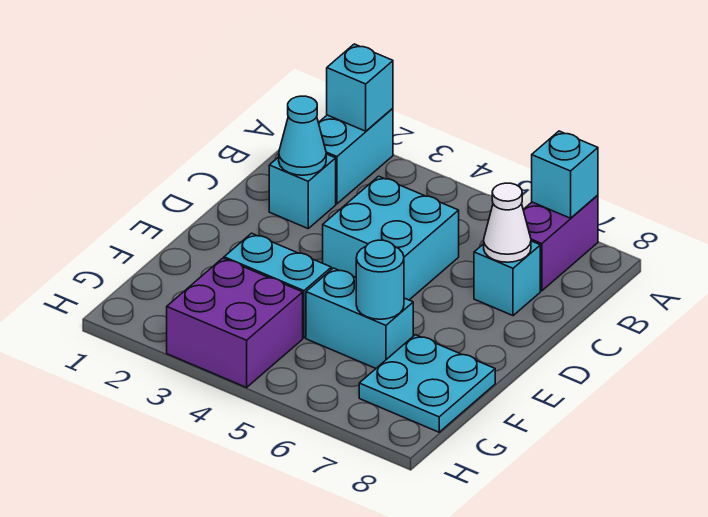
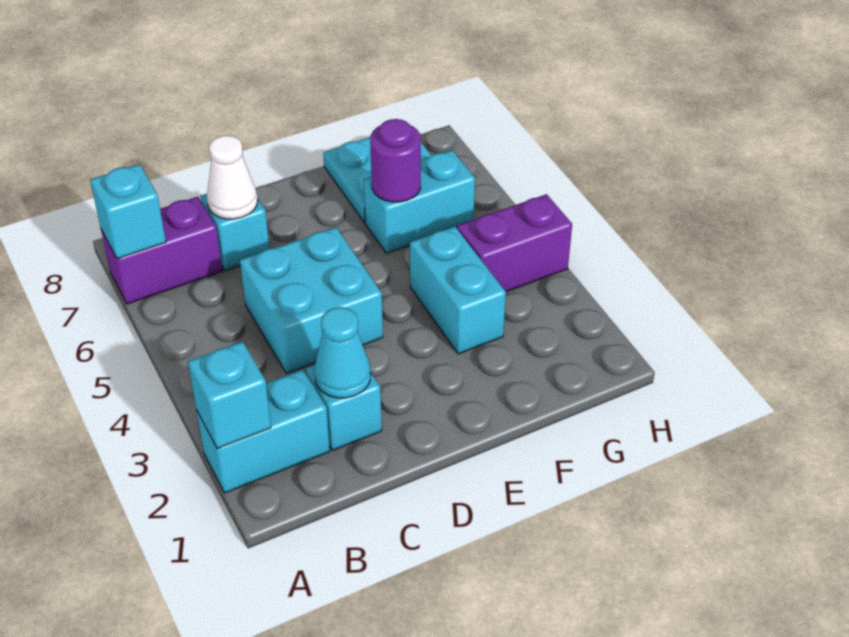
cyan brick F5:F6 level 1 -> cyan brick F6:G6 level 1
cyan round brick F6 level 2 -> purple round brick F6 level 2
purple brick G3:H4 level 1 -> purple brick G4:H4 level 1

